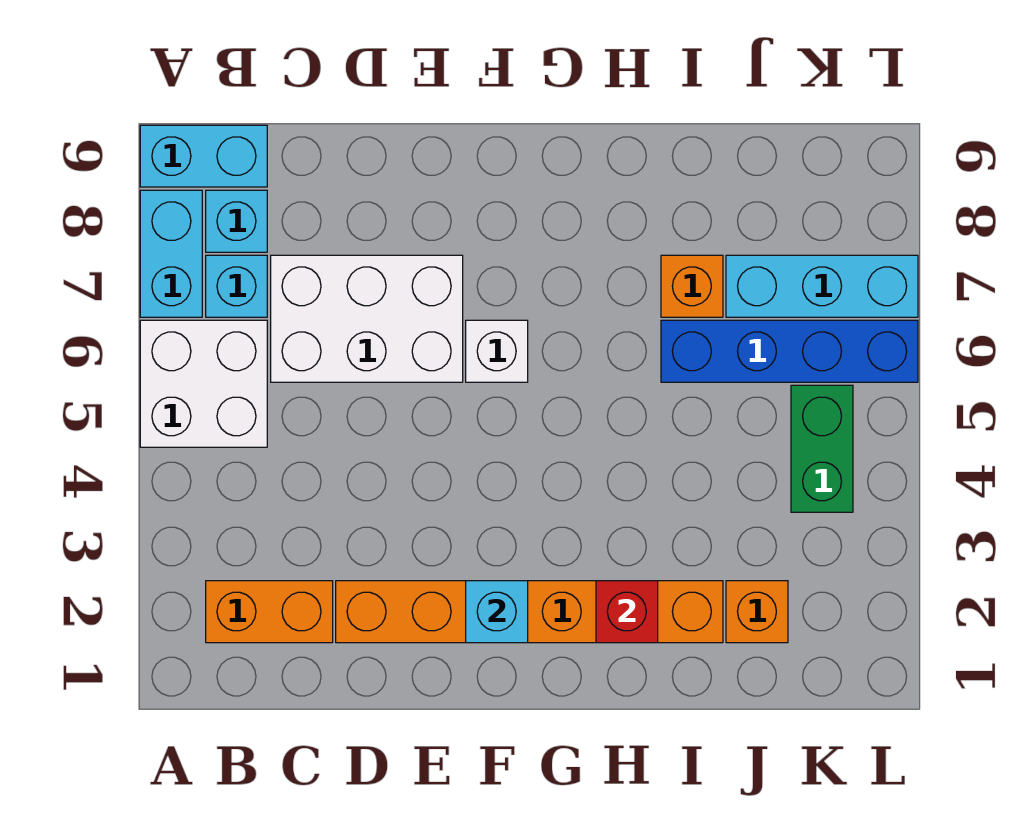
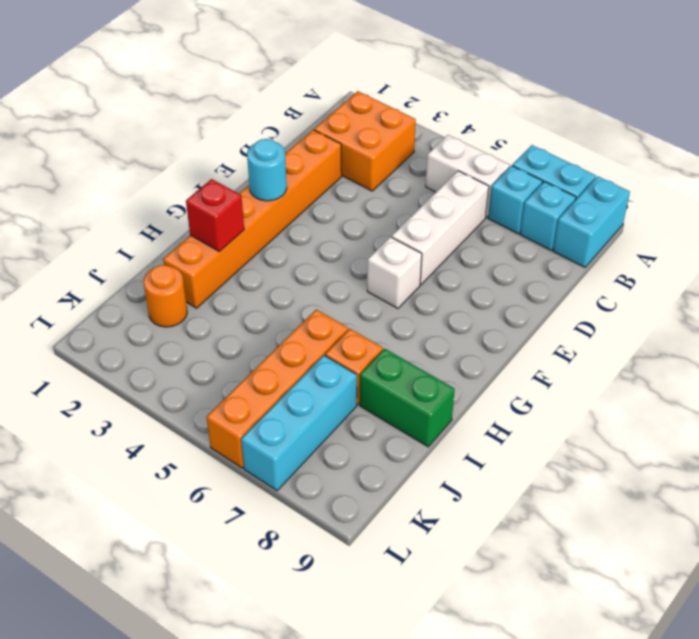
white brick A5:B6 level 1 -> white brick B5:B6 level 1
orange brick B2:C2 level 1 -> orange brick B2:C3 level 1
white brick C6:E7 level 1 -> white brick C6:E6 level 1
cyan brick F2 level 2 -> cyan round brick F2 level 2
blue brick I6:L6 level 1 -> orange brick I6:L6 level 1
orange brick J2 level 1 -> orange round brick J2 level 1
green brick K4:K5 level 1 -> green brick I8:I9 level 1

